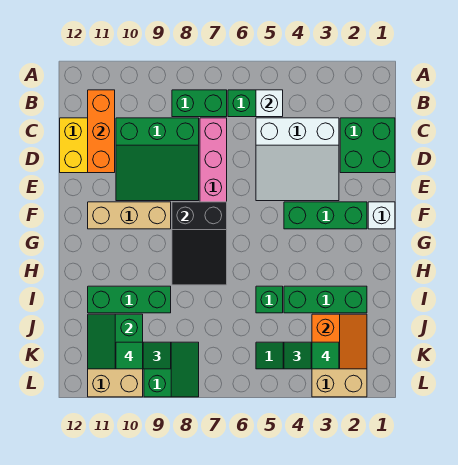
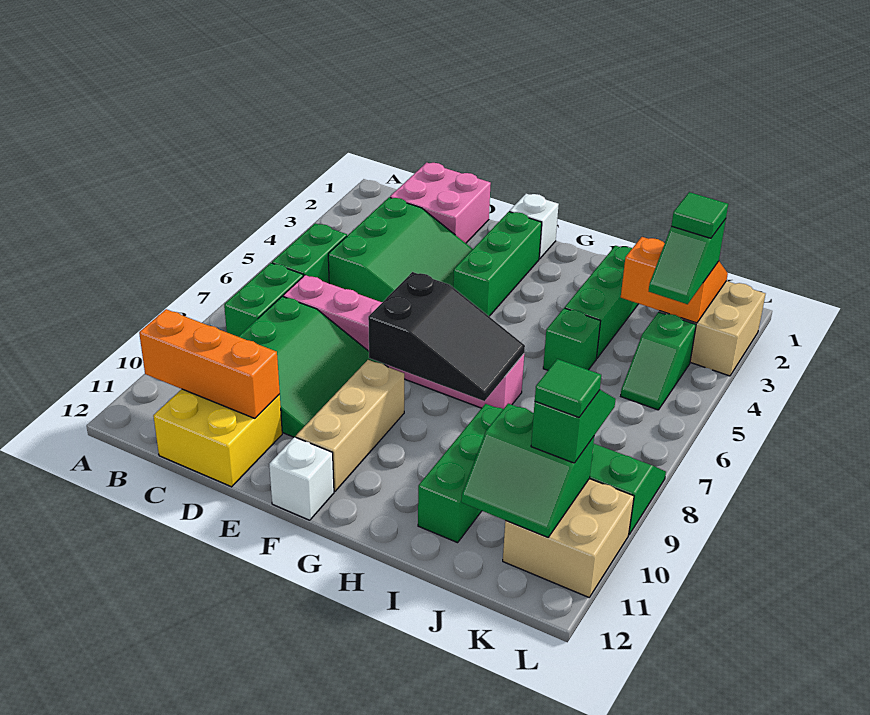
white brick B5 level 2 -> white brick F12 level 1
green brick C1:D2 level 1 -> pink brick C1:D2 level 1
white slope C3:E5 level 1 top C -> green slope C3:E5 level 1 top C

